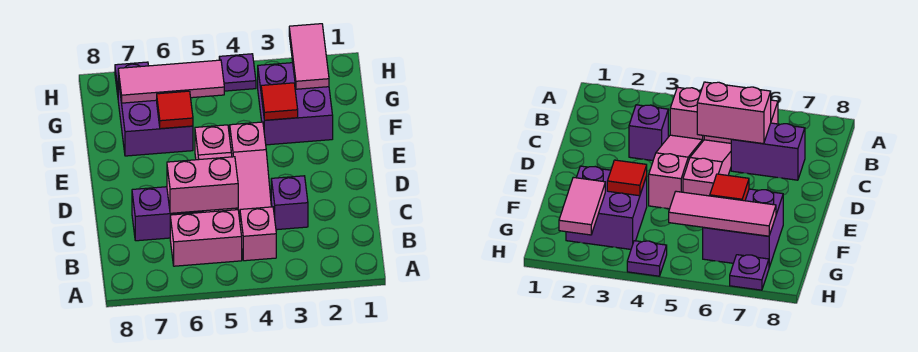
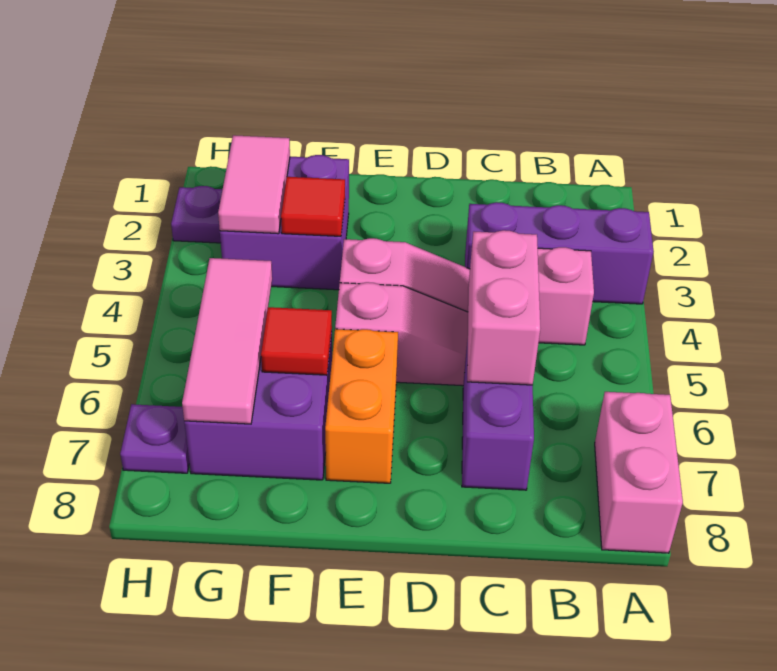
pink brick B5:B6 level 1 -> pink brick A7:A8 level 1
purple brick C3 level 1 -> purple brick A3:C3 level 1
none -> orange brick E6:E7 level 1
pink tile G2:H2 level 2 -> pink tile G2:G3 level 2
purple plate H4 level 1 -> purple plate H2 level 1

